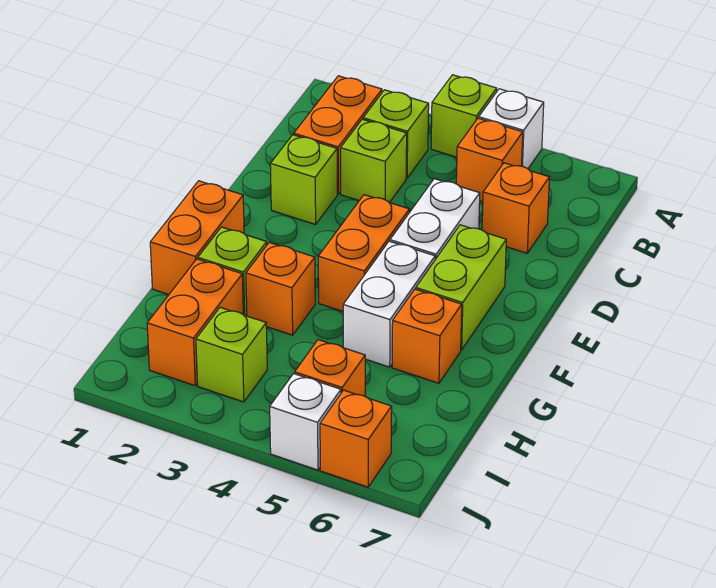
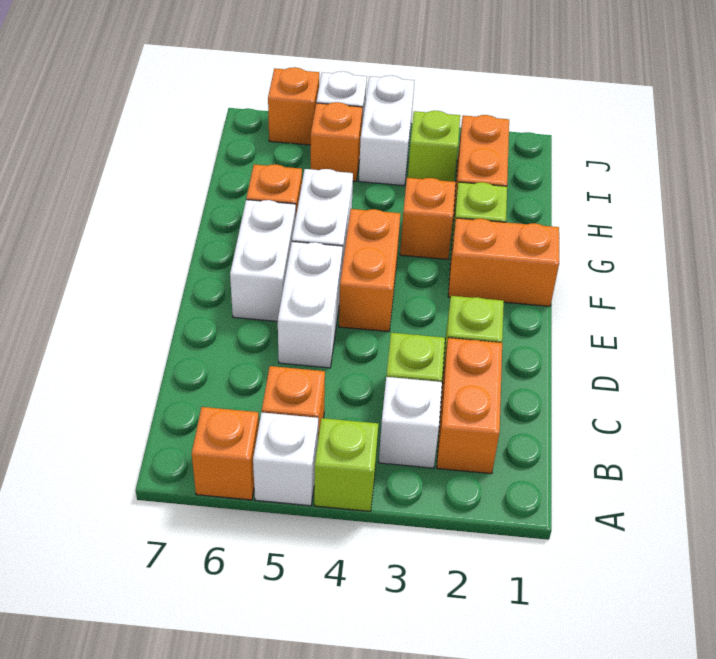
lime brick B3 level 1 -> white brick B3 level 1
orange brick C6 level 1 -> orange brick A6 level 1
lime brick E6:F6 level 1 -> white brick E6:F6 level 1
orange brick F1:G1 level 1 -> orange brick F1:F2 level 1
none -> white brick I4:J4 level 1

